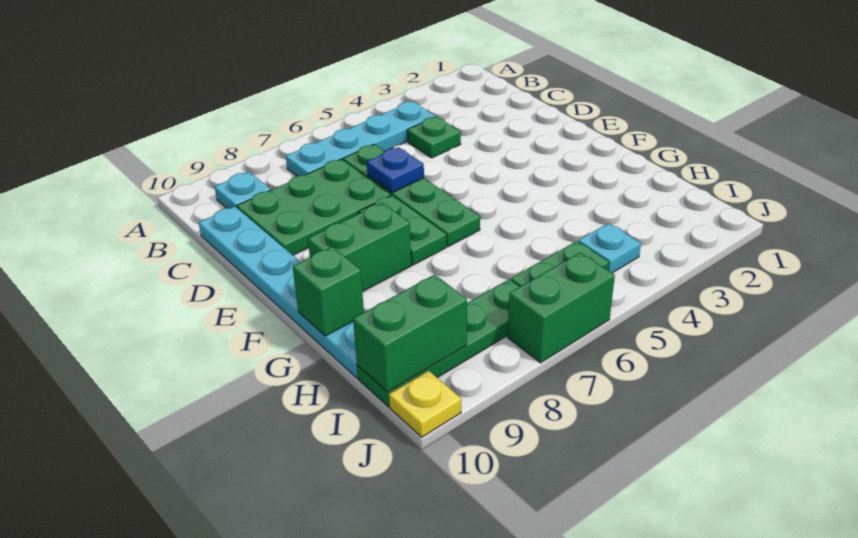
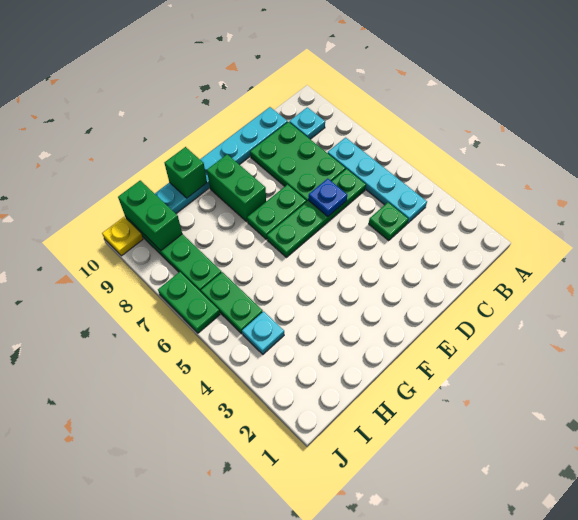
green brick J6:J7 level 1 -> green plate J6:J7 level 1

